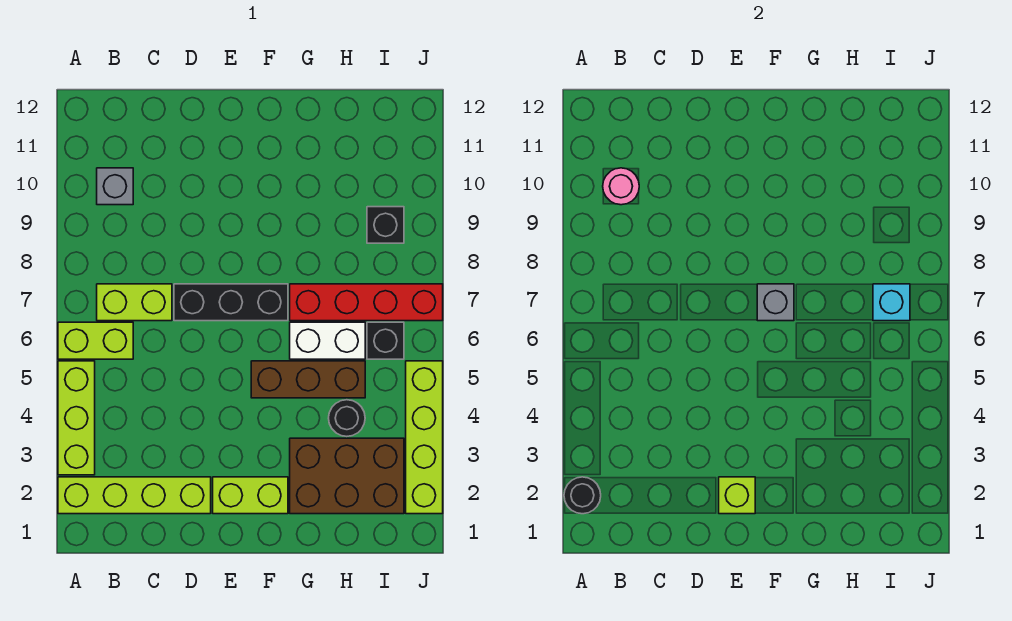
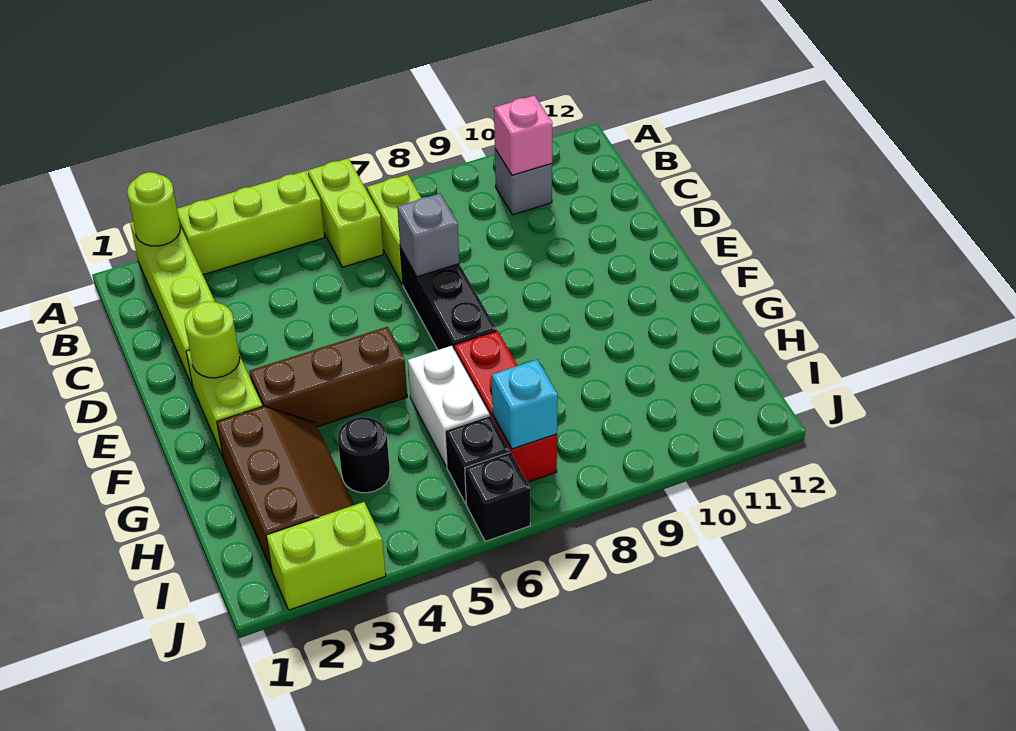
black round brick A2 level 2 -> lime round brick A2 level 2
pink round brick B10 level 2 -> pink brick B10 level 2
lime brick E2 level 2 -> lime round brick E2 level 2
brown brick F5:H5 level 1 -> brown brick F3:F5 level 1
grey brick F7 level 2 -> grey brick D7 level 2
brown brick G2:I3 level 1 -> brown slope G2:I3 level 1 top 2
red brick G7:J7 level 1 -> red brick G7:I7 level 1
black brick I9 level 1 -> black brick J6 level 1
lime brick J2:J5 level 1 -> lime brick J2:J3 level 1

